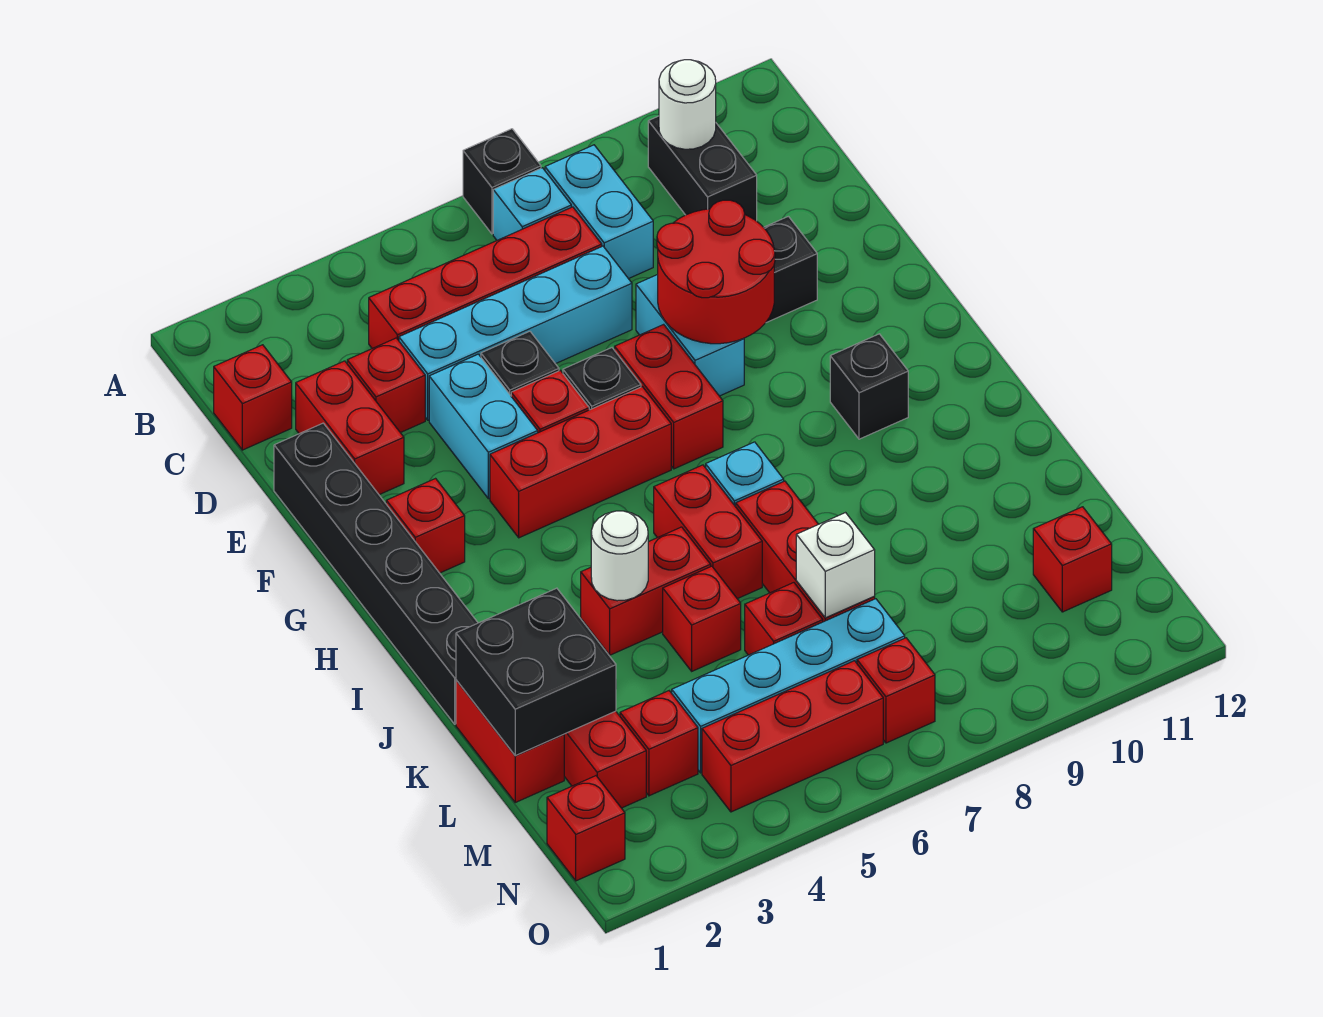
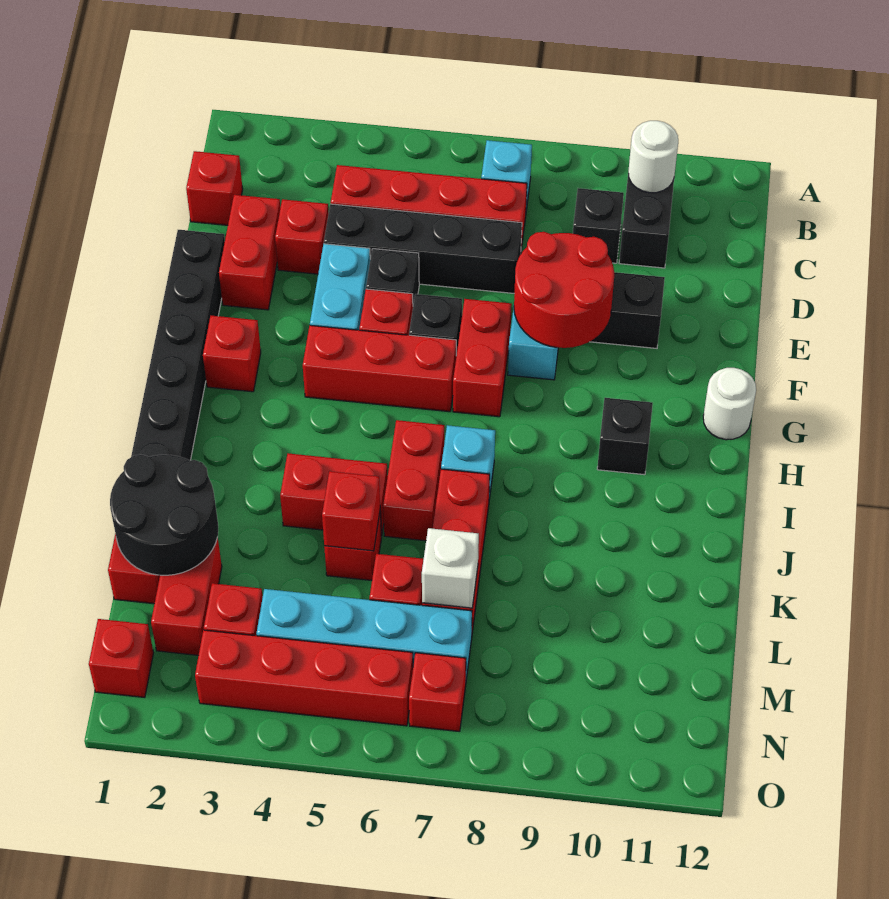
black brick A7 level 1 -> black brick C9 level 1
cyan brick B8:C8 level 1 -> none
cyan brick D4:D7 level 1 -> black brick D4:D7 level 1
white round brick J4 level 2 -> white round brick G12 level 1
black brick K1:L2 level 2 -> black round brick K1:L2 level 2
red brick M11 level 1 -> red brick K5 level 2
red brick N4:N6 level 1 -> red brick N3:N6 level 1

